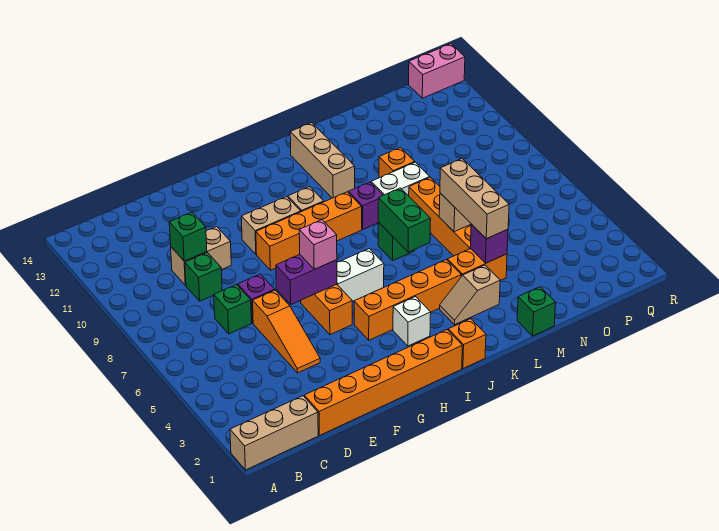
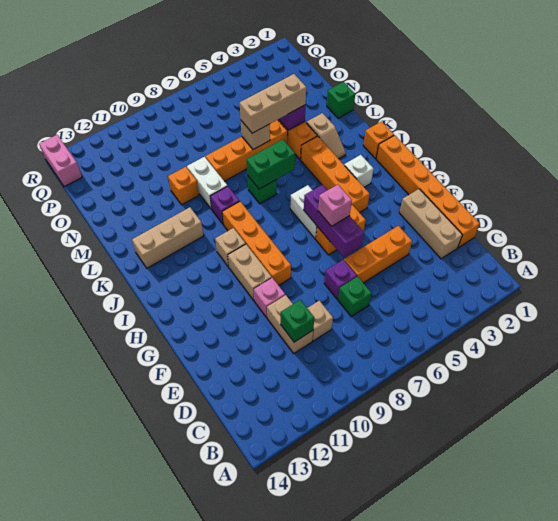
tan brick A1:C1 level 1 -> tan brick D2:F2 level 1
green brick D9 level 1 -> tan brick D9 level 1
orange slope E4:E6 level 1 top 6 -> orange brick E4:E6 level 1
purple brick F6:G6 level 2 -> purple brick F6:H6 level 2
none -> pink brick F10 level 1

